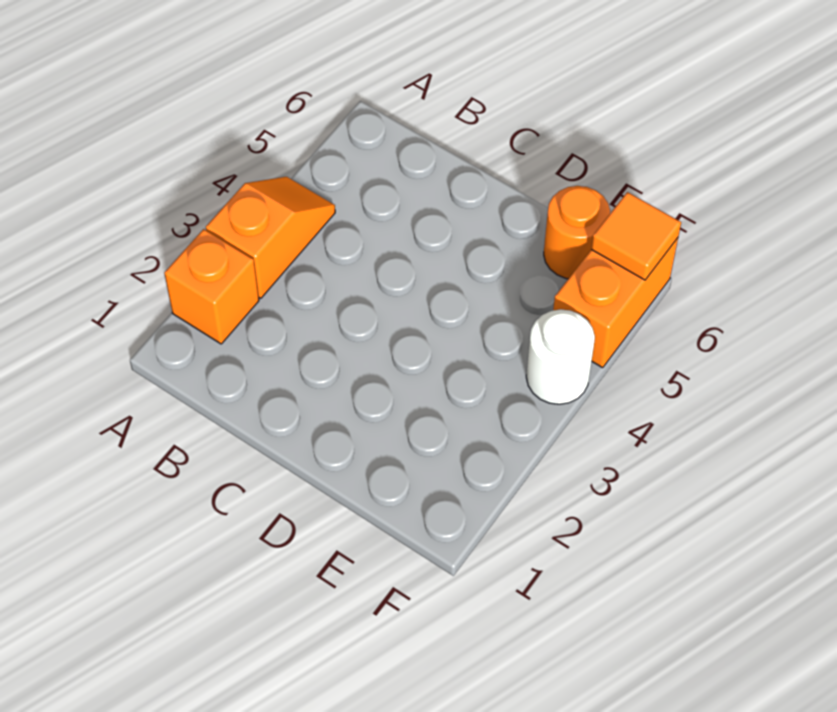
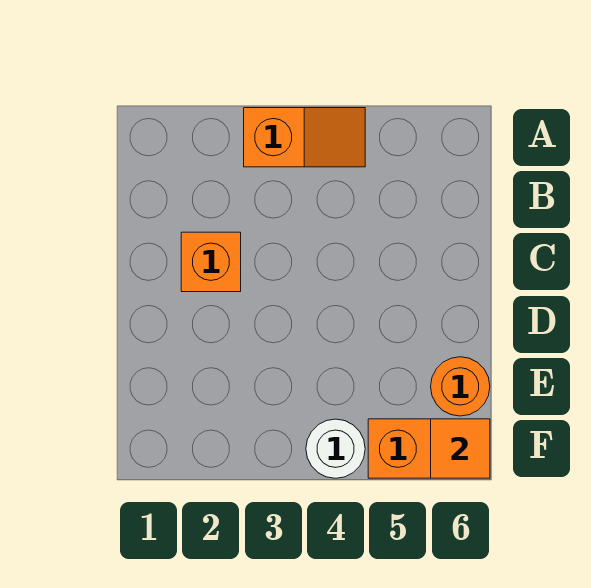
orange brick A2 level 1 -> orange brick C2 level 1

